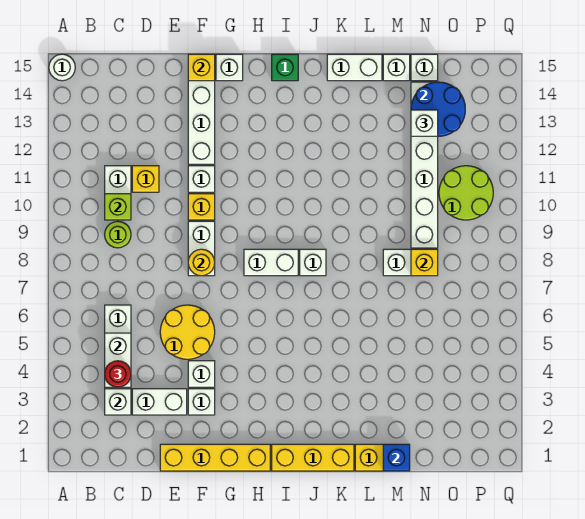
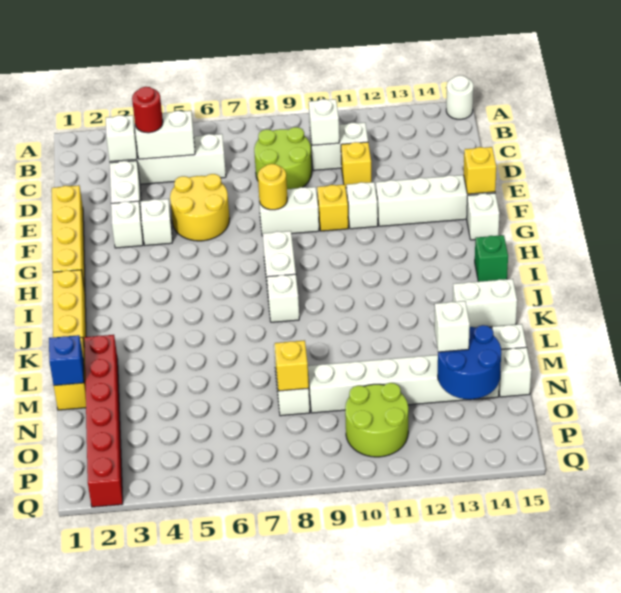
lime round brick C9 level 1 -> lime round brick C8:D9 level 1
lime brick C10 level 2 -> white brick C10 level 2
white brick K15:L15 level 1 -> white brick K14:K15 level 1
none -> red brick L2:Q2 level 1

